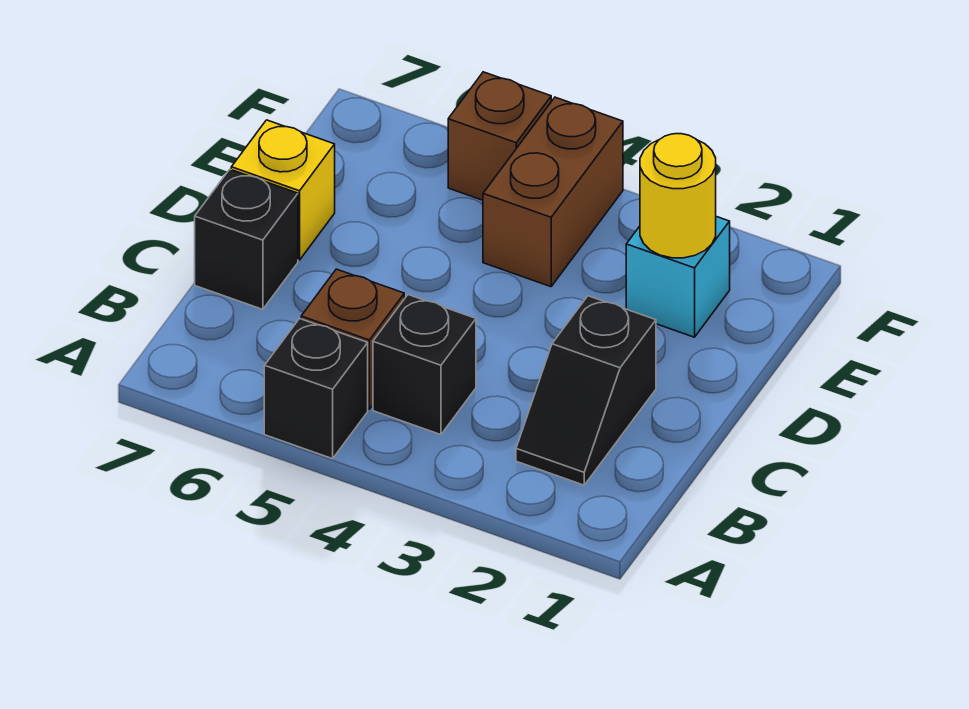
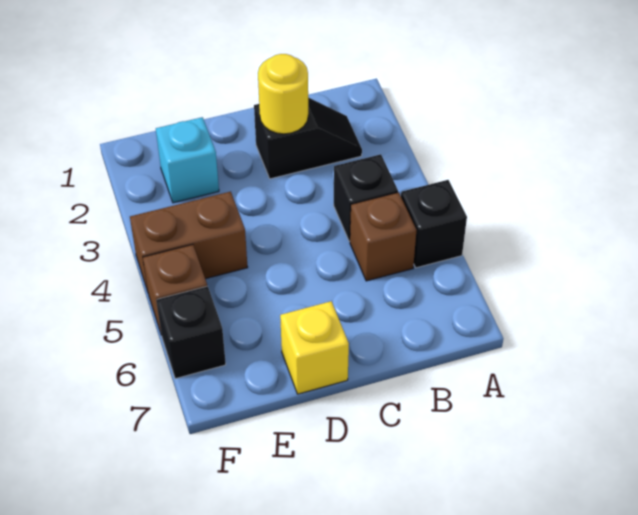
black brick C7 level 1 -> black brick F6 level 1
yellow round brick E2 level 2 -> yellow round brick C2 level 2

